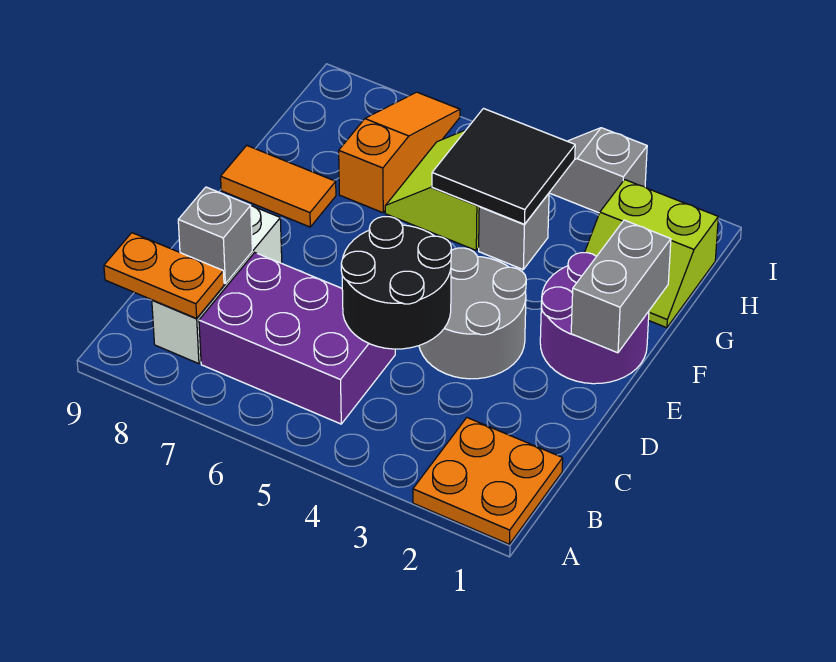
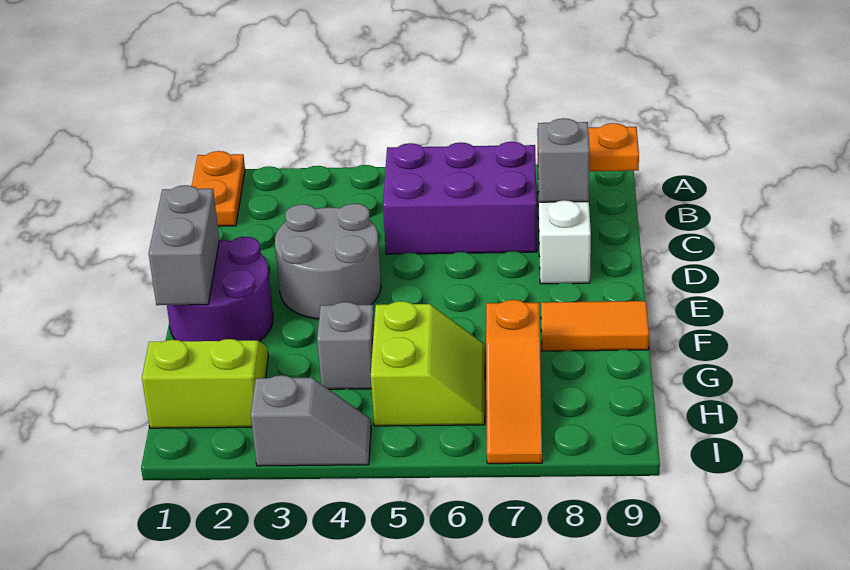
orange plate A1:B2 level 1 -> orange plate A1:B1 level 1
black round brick C4:D5 level 2 -> none
black tile G4:H5 level 2 -> none

